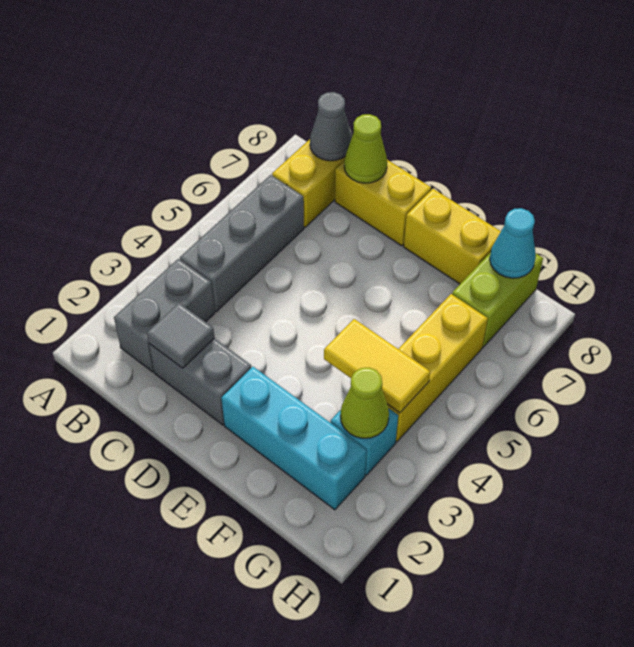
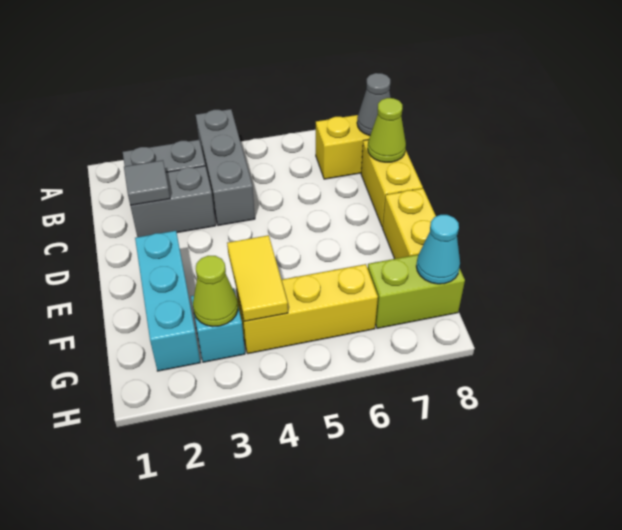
grey brick B4:B6 level 1 -> grey brick A4:C4 level 1
grey brick C2:D2 level 1 -> grey brick C2:C3 level 1

